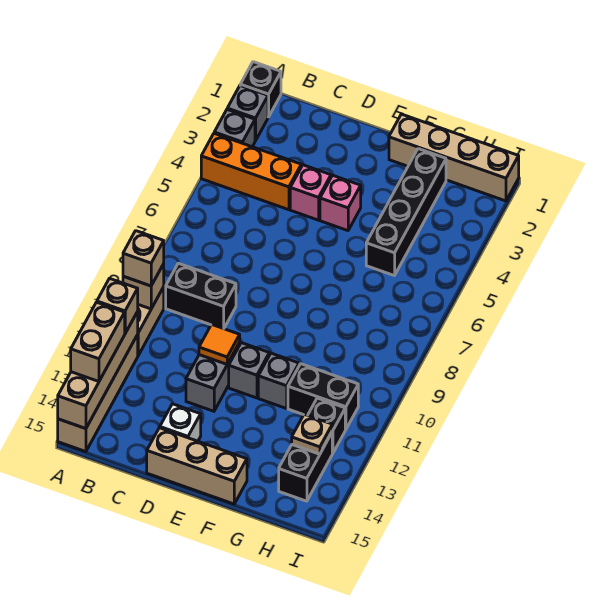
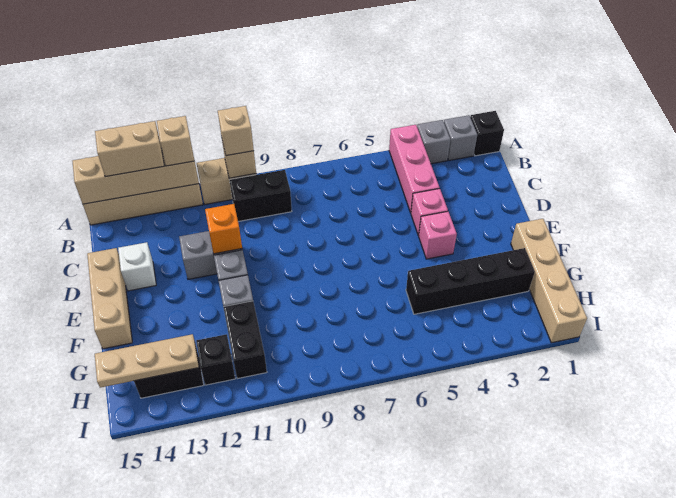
orange brick A4:C4 level 1 -> pink brick A4:C4 level 1
black brick B9:C9 level 1 -> black brick B9:B10 level 1
orange tile D11 level 2 -> orange brick D11 level 2
tan plate H13 level 2 -> tan plate H13:H15 level 2

